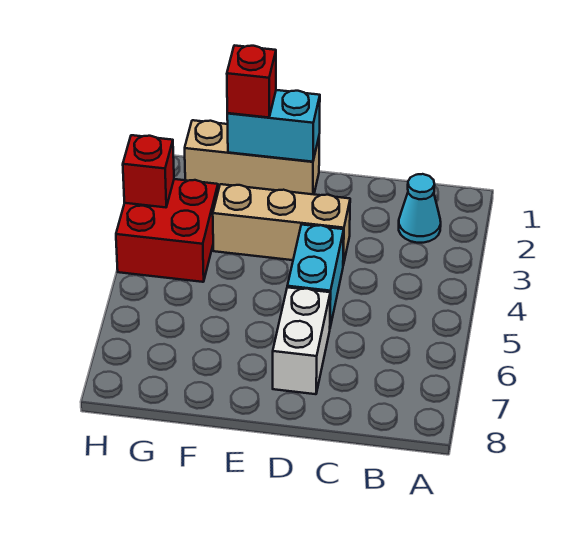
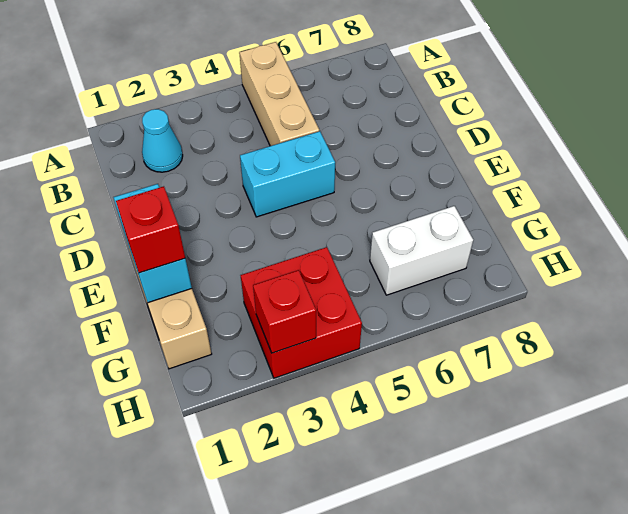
tan brick D3:F3 level 1 -> tan brick A5:C5 level 1
white brick D6:D7 level 1 -> white brick G6:G7 level 1

